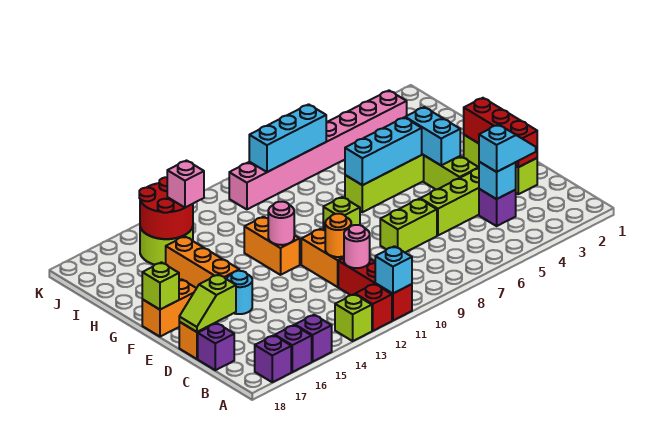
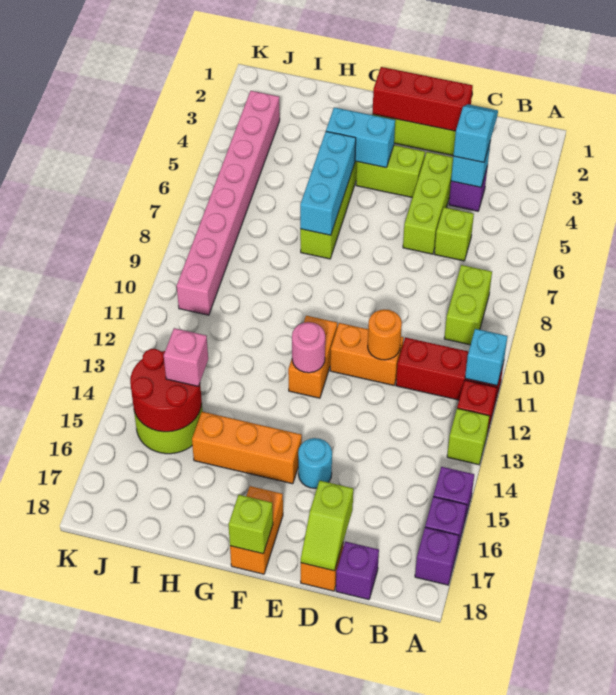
pink round brick C11 level 2 -> none
lime brick D7:D8 level 1 -> lime brick B8:B9 level 1
lime brick F9 level 1 -> lime brick C6 level 1
orange brick F12:G12 level 1 -> orange brick F11:F12 level 1
cyan brick J7:J9 level 2 -> none

